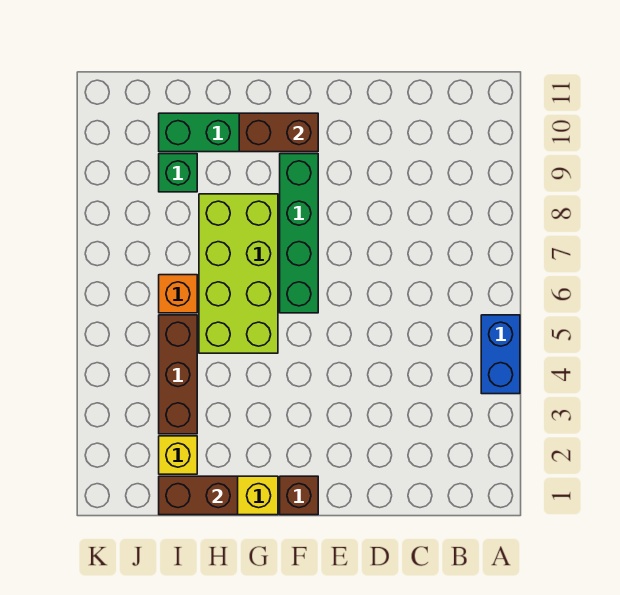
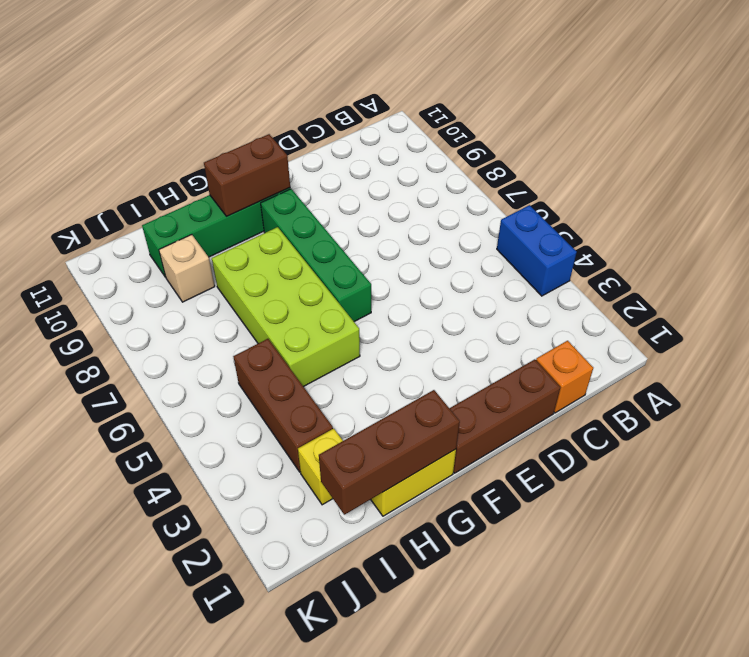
brown brick F1 level 1 -> brown brick D1:F1 level 1
brown brick H1:I1 level 2 -> brown brick G1:I1 level 2
orange brick I6 level 1 -> orange brick C1 level 1
green brick I9 level 1 -> tan brick I9 level 1

